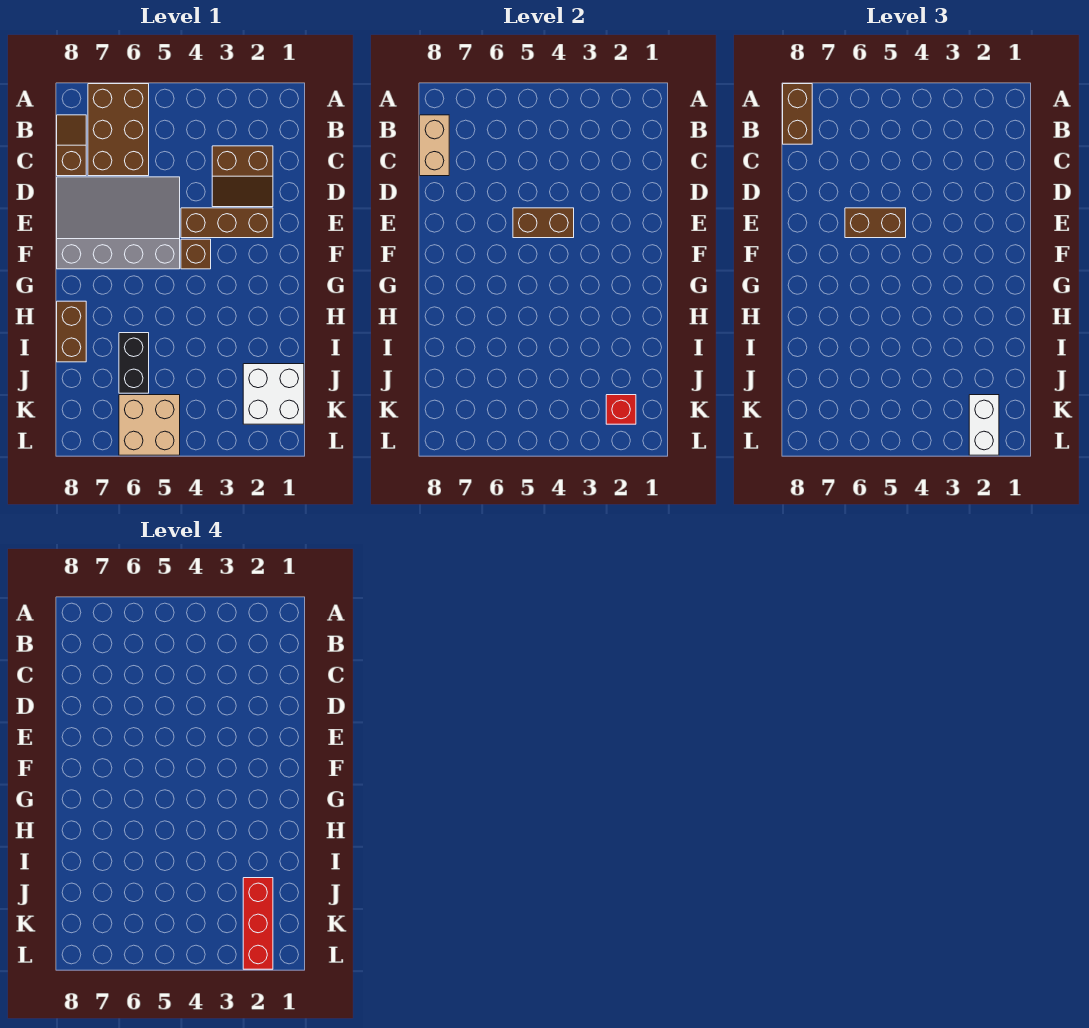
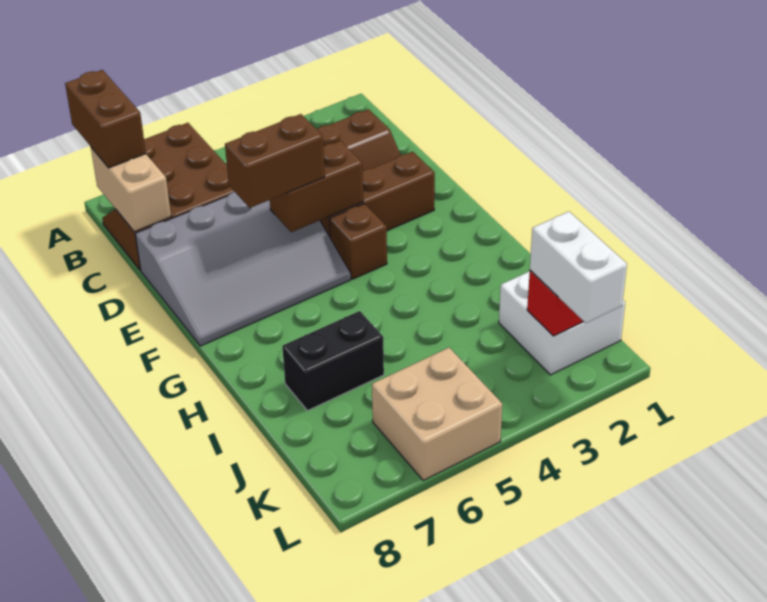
grey slope D5:F8 level 1 top F -> grey slope D5:F8 level 1 top D
brown brick H8:I8 level 1 -> none
black brick I6:J6 level 1 -> black brick I6:I7 level 1
red brick J2:L2 level 4 -> none

